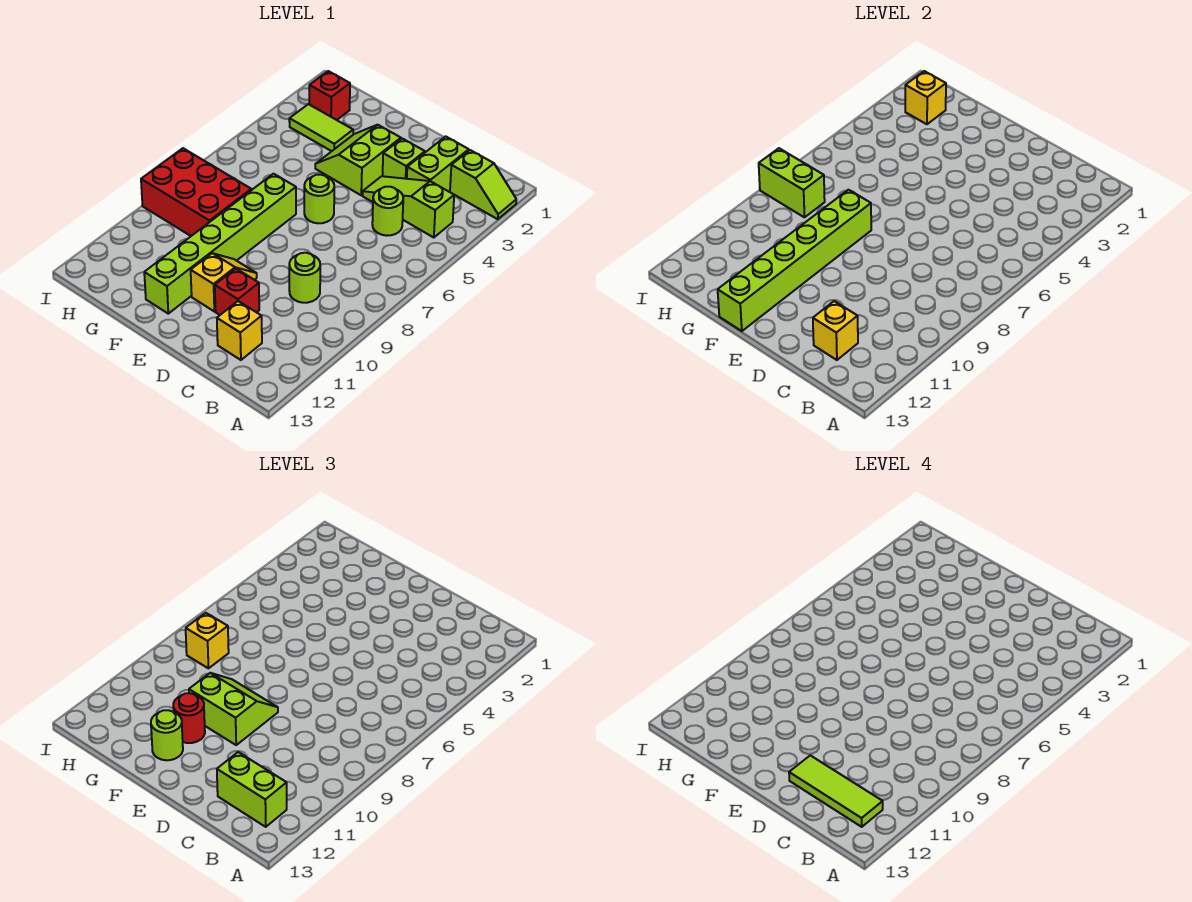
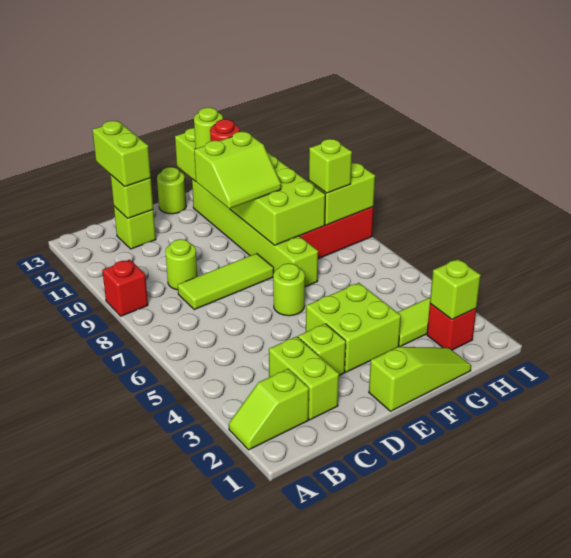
lime slope B4:D4 level 1 top B -> lime slope E1:G1 level 1 top E
lime brick B12:C12 level 3 -> lime brick C12:C13 level 3
lime tile B12:D12 level 4 -> lime tile C8:E8 level 1
lime round brick C5 level 1 -> lime round brick E13 level 1
yellow brick C12 level 1 -> lime brick C12 level 1
yellow brick C12 level 2 -> lime brick C12 level 2
red brick D11 level 1 -> red brick A9 level 1
lime slope E3:F4 level 1 top E -> lime brick E3:F4 level 1
yellow slope E10:E11 level 1 top 11 -> none
lime brick F8:F13 level 2 -> lime brick F8:G13 level 2
yellow brick H2 level 2 -> lime brick H2 level 2
yellow brick H8 level 3 -> lime brick H8 level 3

